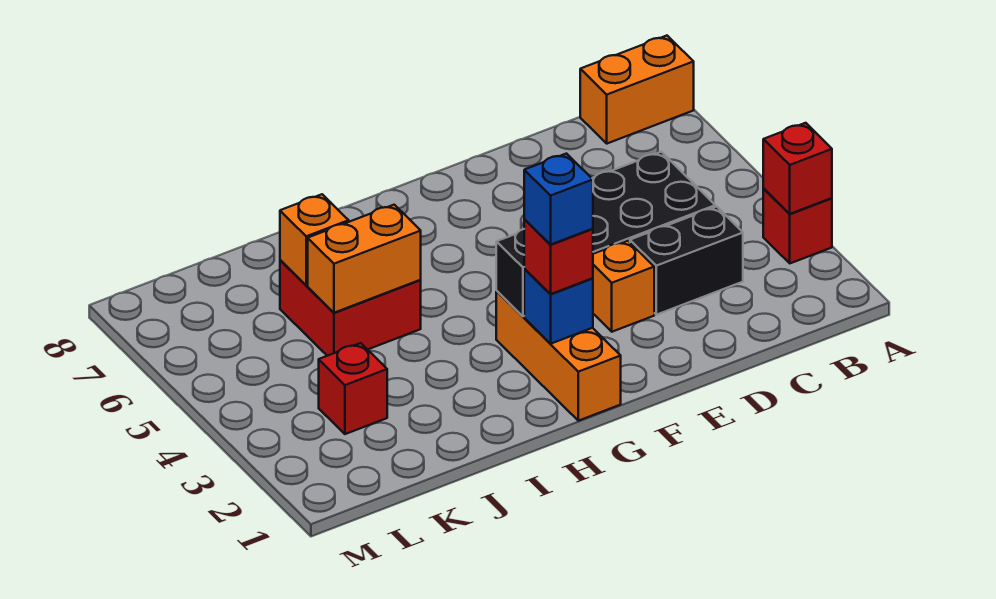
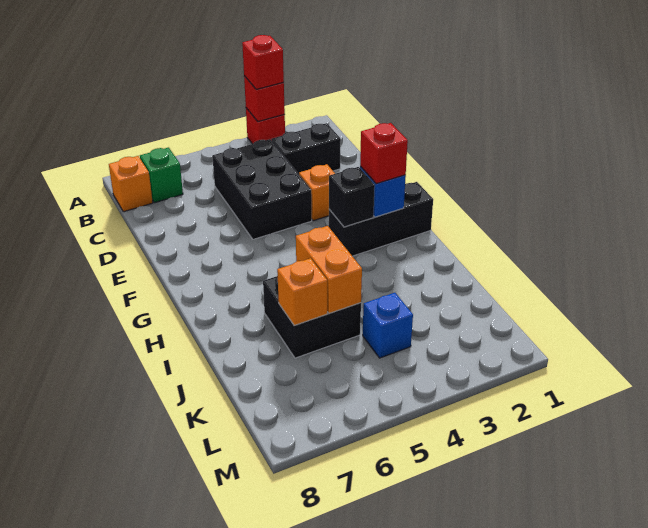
orange brick A8:B8 level 1 -> orange brick B8 level 1
none -> green brick B7 level 1
black brick C3:D3 level 1 -> black brick C2:C3 level 1
orange brick G1:G3 level 1 -> black brick G1:G3 level 1
blue brick G2 level 4 -> blue brick K4 level 1
red brick I5:J6 level 1 -> black brick I5:J6 level 1
red brick K3 level 1 -> red brick A3 level 3

